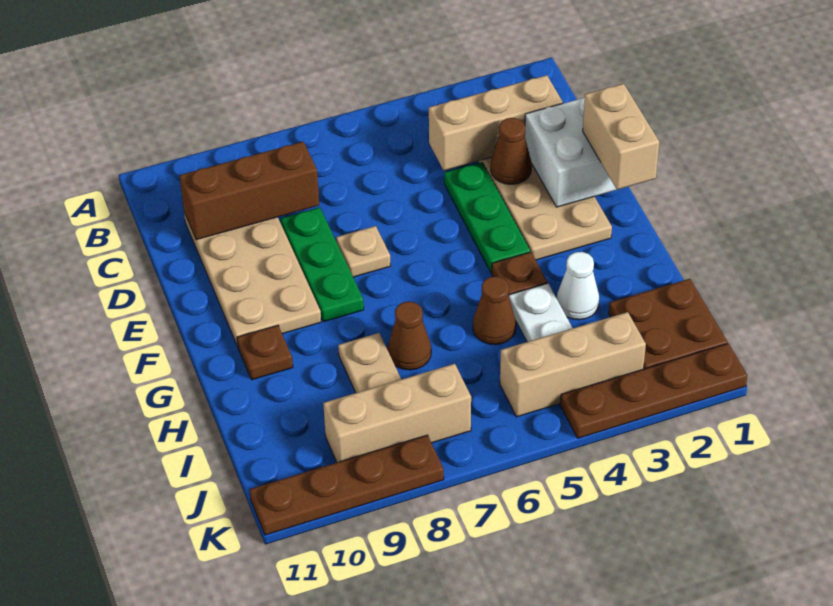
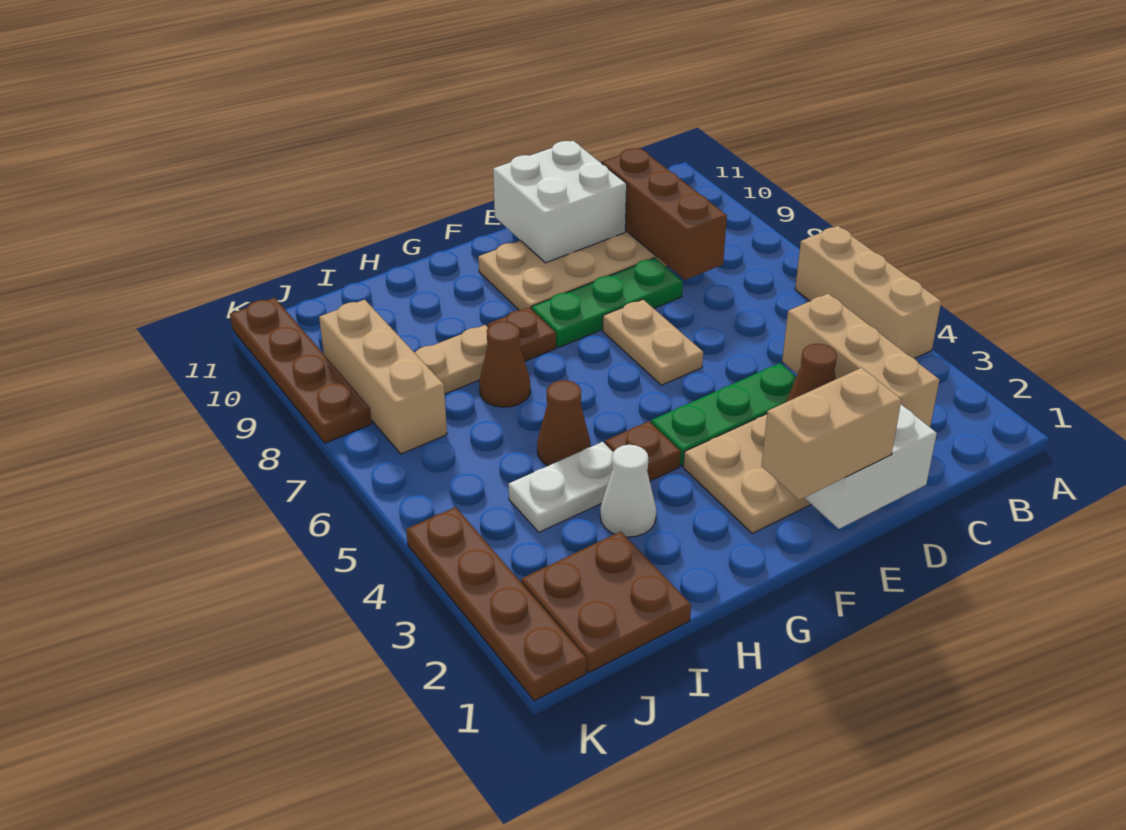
none -> white brick D10:E11 level 2
tan plate E7 level 1 -> tan plate E6:E7 level 1
brown plate G10 level 1 -> brown plate G8 level 1
tan brick J3:J5 level 1 -> tan brick A4:A6 level 1

